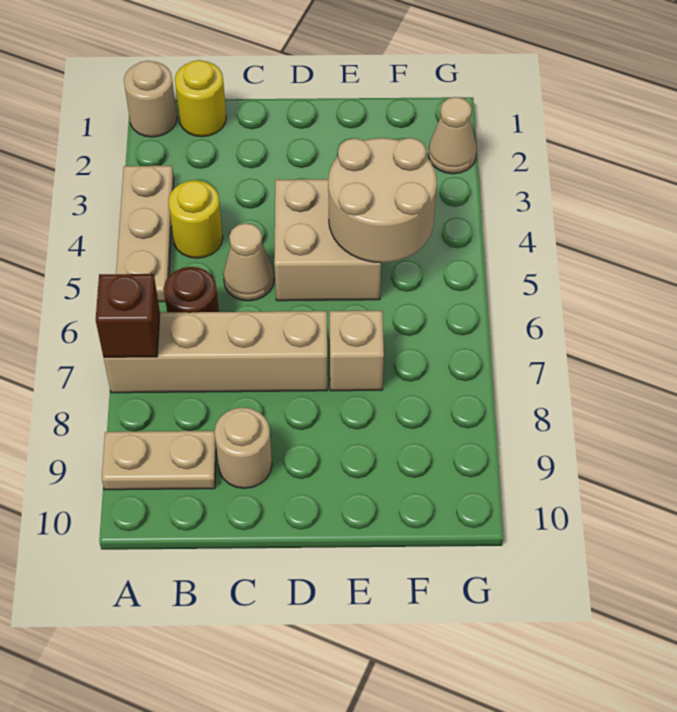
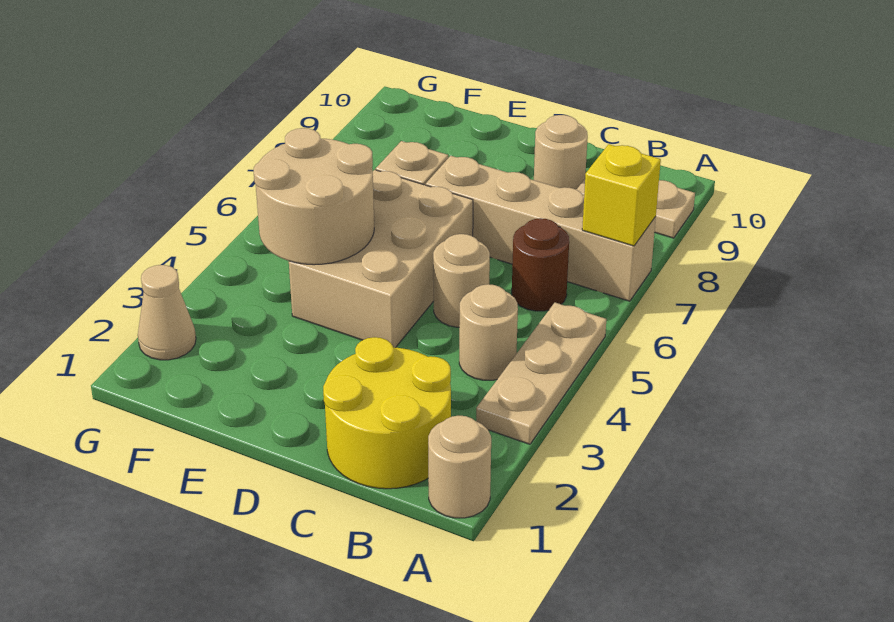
brown brick A7 level 2 -> yellow brick A7 level 2
yellow round brick B1 level 1 -> yellow round brick B1:C2 level 1
yellow round brick B4 level 1 -> tan round brick B4 level 1
tan cone C5 level 1 -> tan round brick C5 level 1
tan brick D4:E5 level 1 -> tan brick D4:E6 level 1

